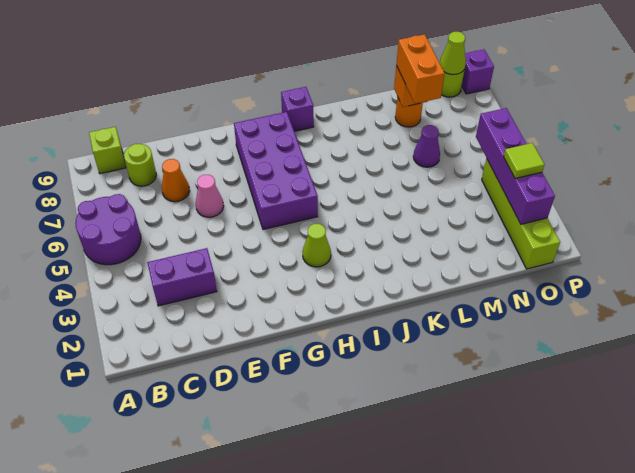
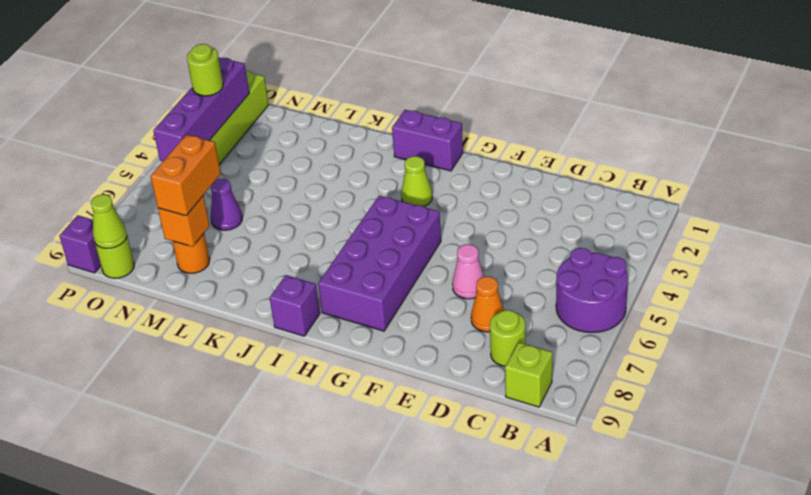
purple brick C3:D3 level 1 -> purple brick H1:I1 level 1
lime tile O3 level 3 -> lime round brick O3 level 3

